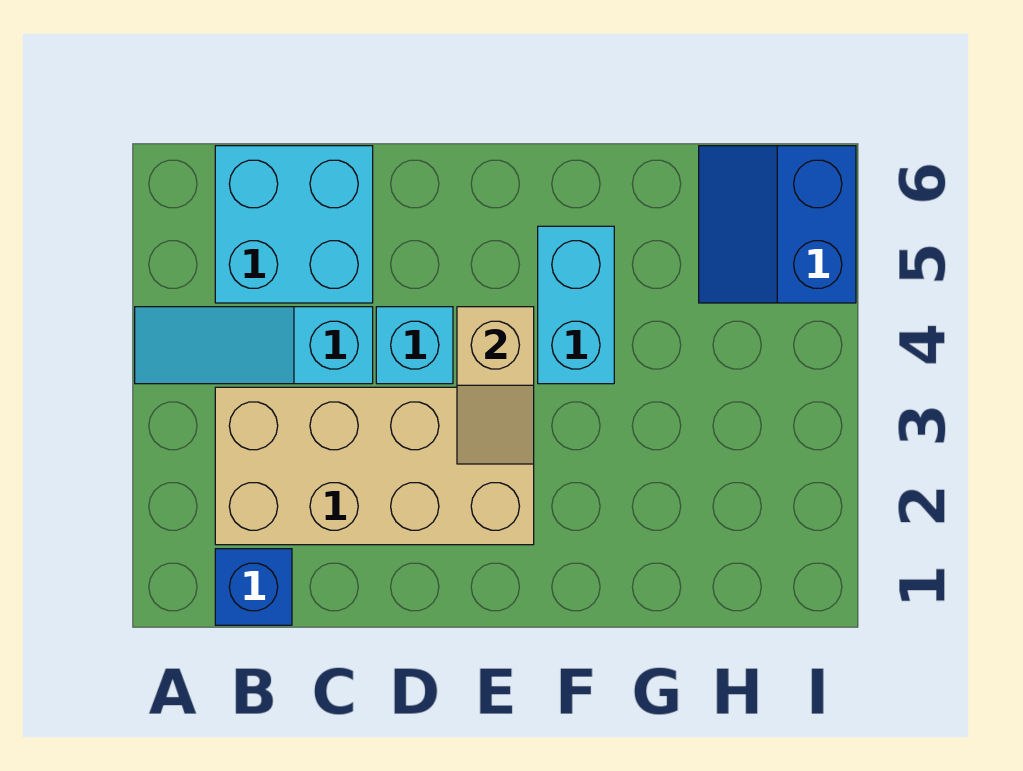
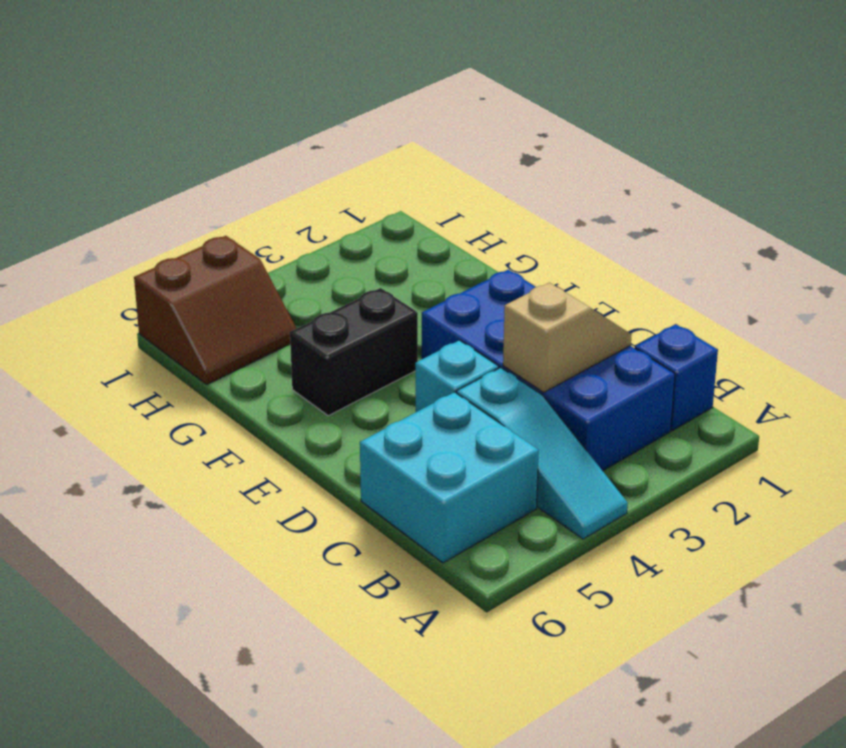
tan brick B2:E3 level 1 -> blue brick B2:E3 level 1
tan slope E3:E4 level 2 top 4 -> tan slope C2:C3 level 2 top 3
cyan brick F4:F5 level 1 -> black brick F4:F5 level 1
blue slope H5:I6 level 1 top I -> brown slope H5:I6 level 1 top I

